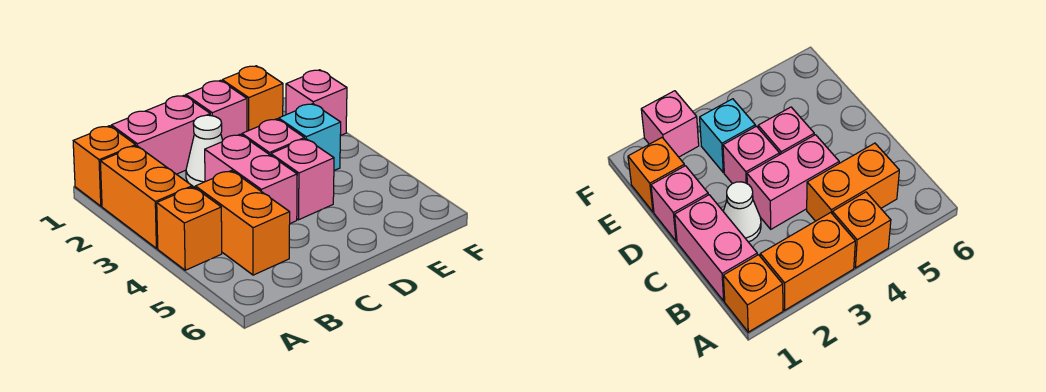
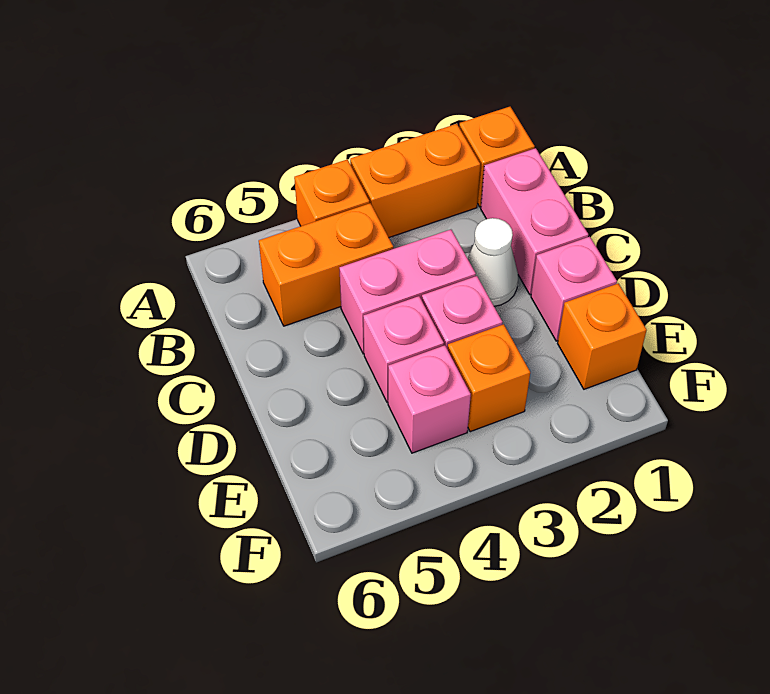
cyan brick E3 level 1 -> orange brick E3 level 1
pink brick F2 level 1 -> pink brick E4 level 1

